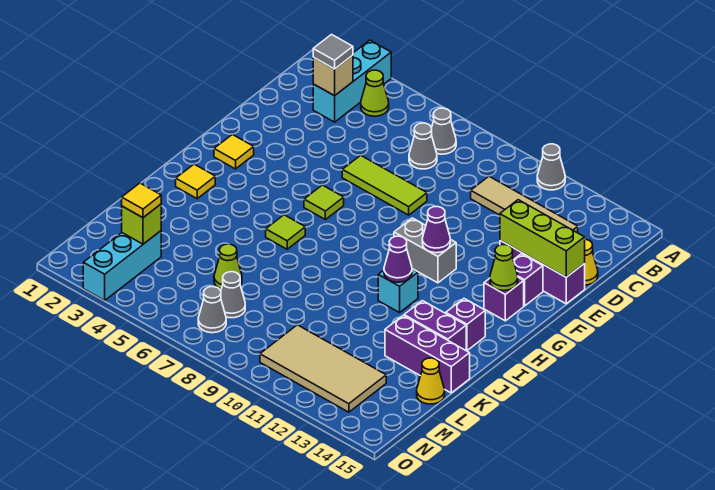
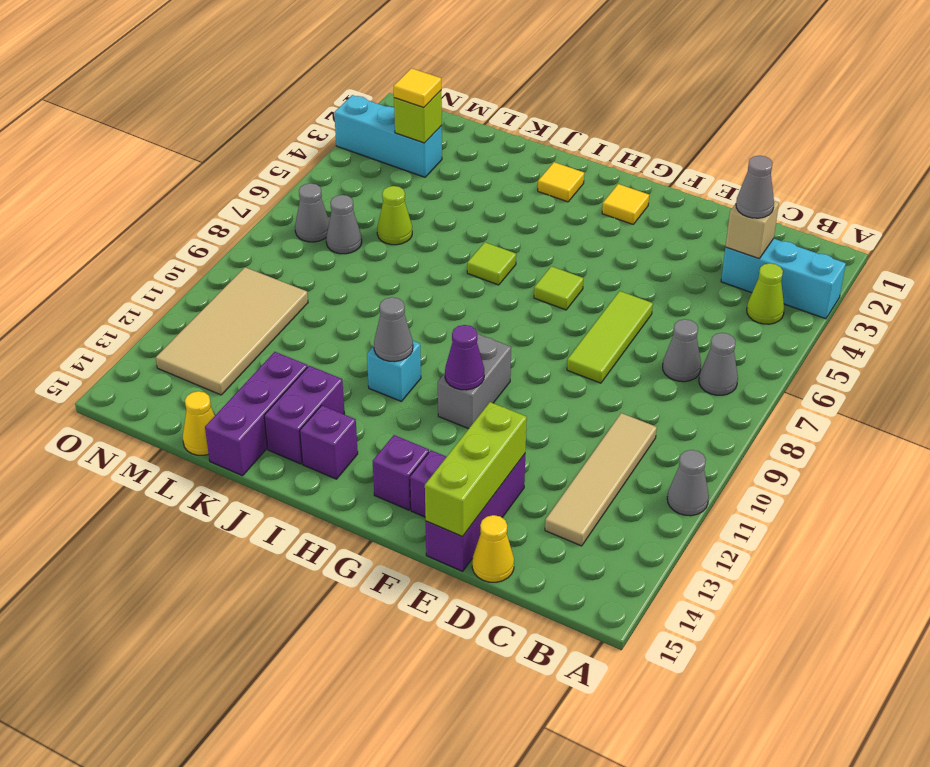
grey tile C3 level 3 -> grey cone C3 level 3
lime cone G14 level 2 -> none
purple cone I11 level 2 -> grey cone I11 level 2

